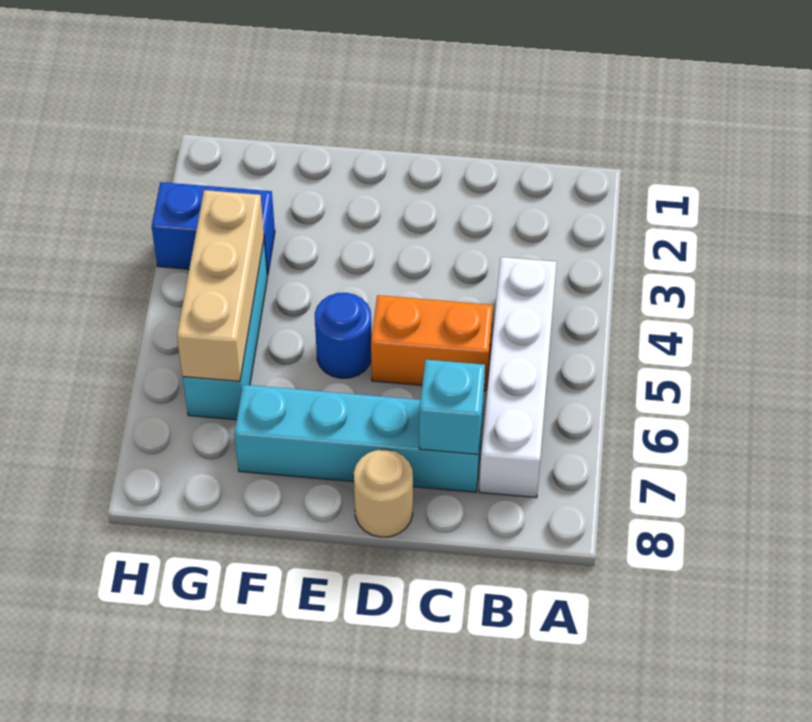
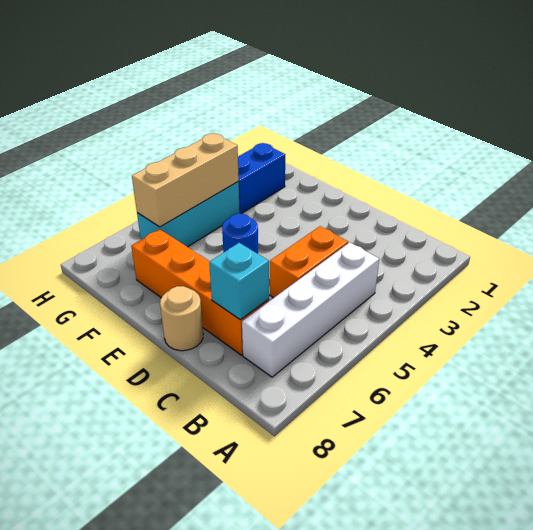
orange brick C5:D5 level 1 -> orange brick C4:C5 level 1
cyan brick C7:F7 level 1 -> orange brick C7:F7 level 1
blue brick G3:H3 level 1 -> blue brick G2:G3 level 1

